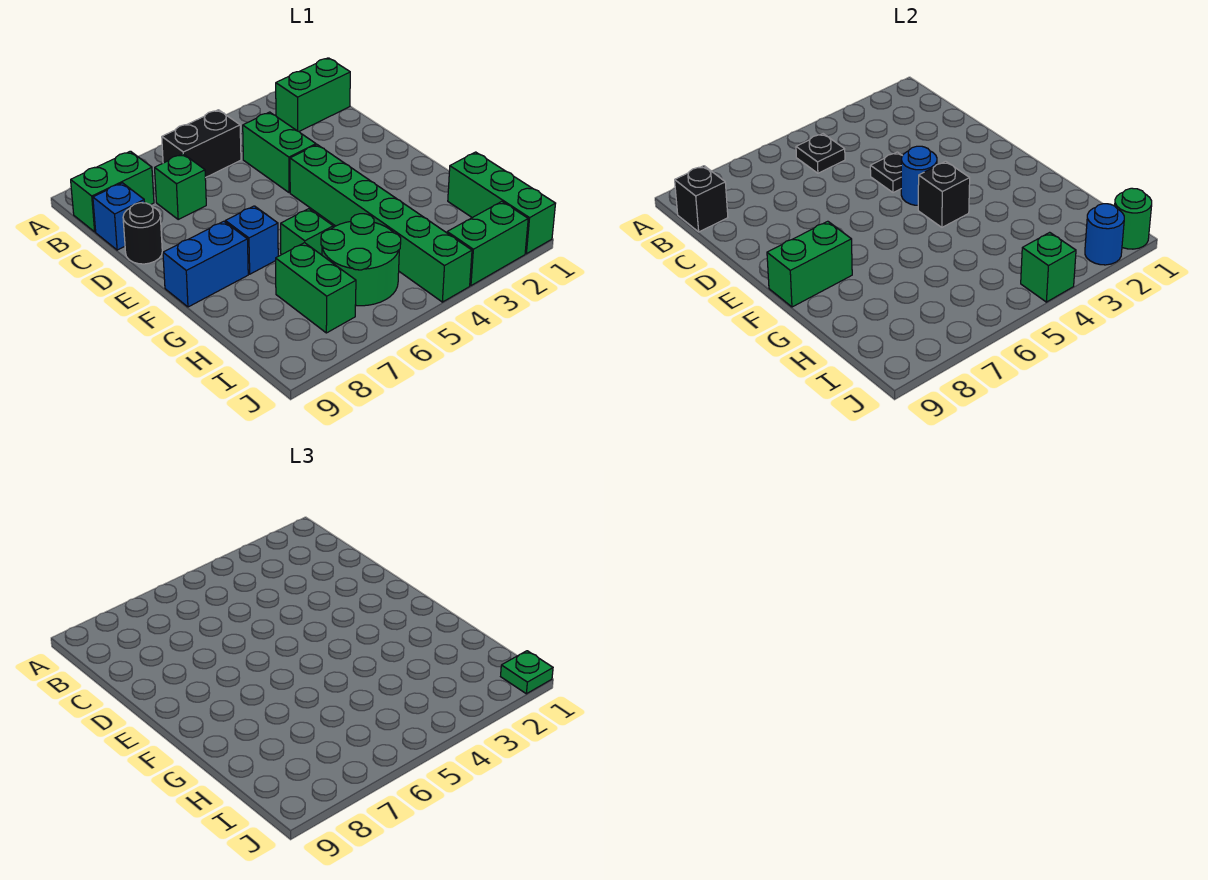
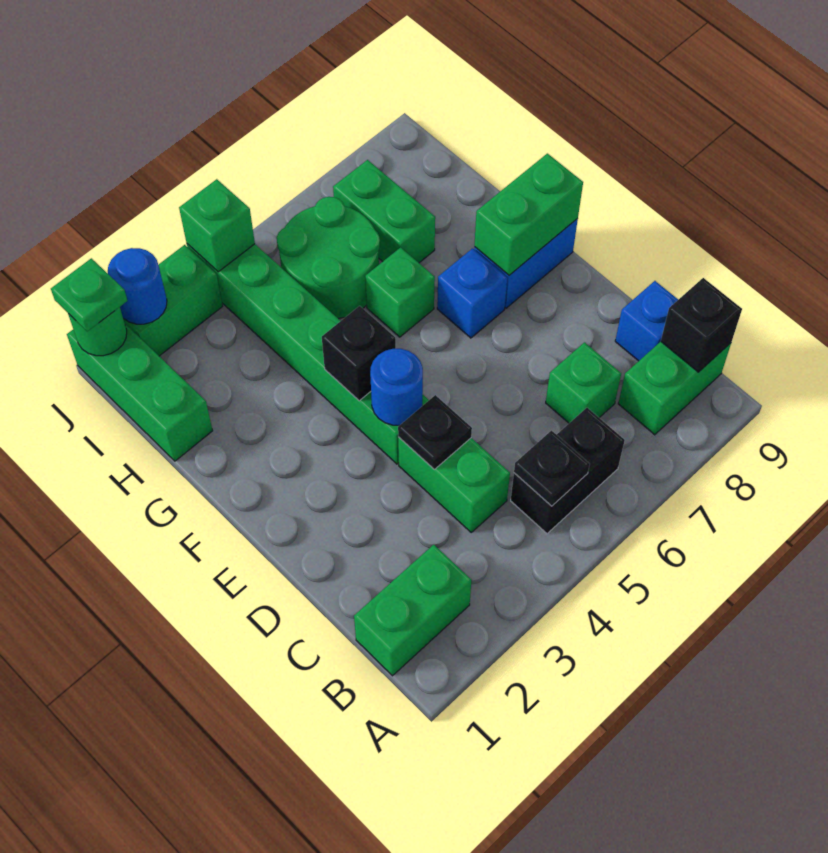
black round brick D9 level 1 -> none

